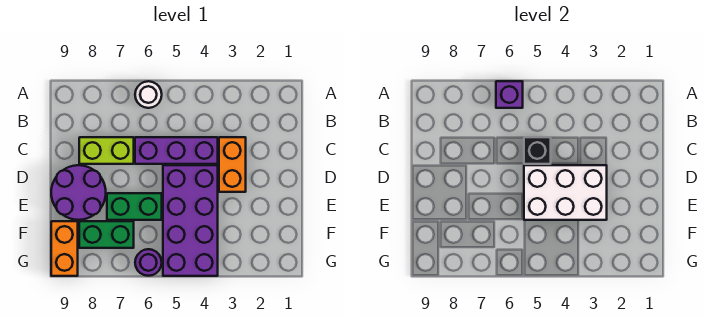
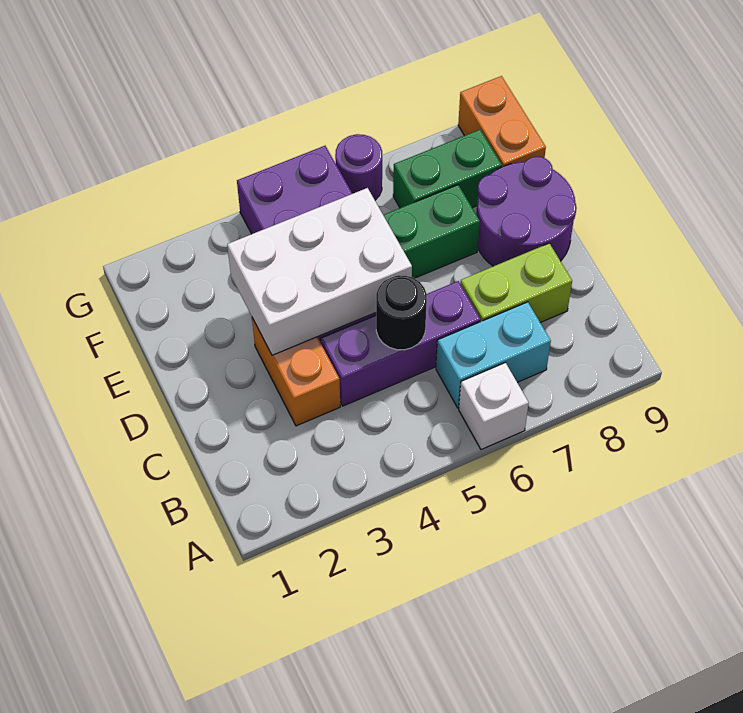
white round brick A6 level 1 -> white brick A6 level 1
purple brick A6 level 2 -> none
none -> cyan brick B6:B7 level 1
black brick C5 level 2 -> black round brick C5 level 2

